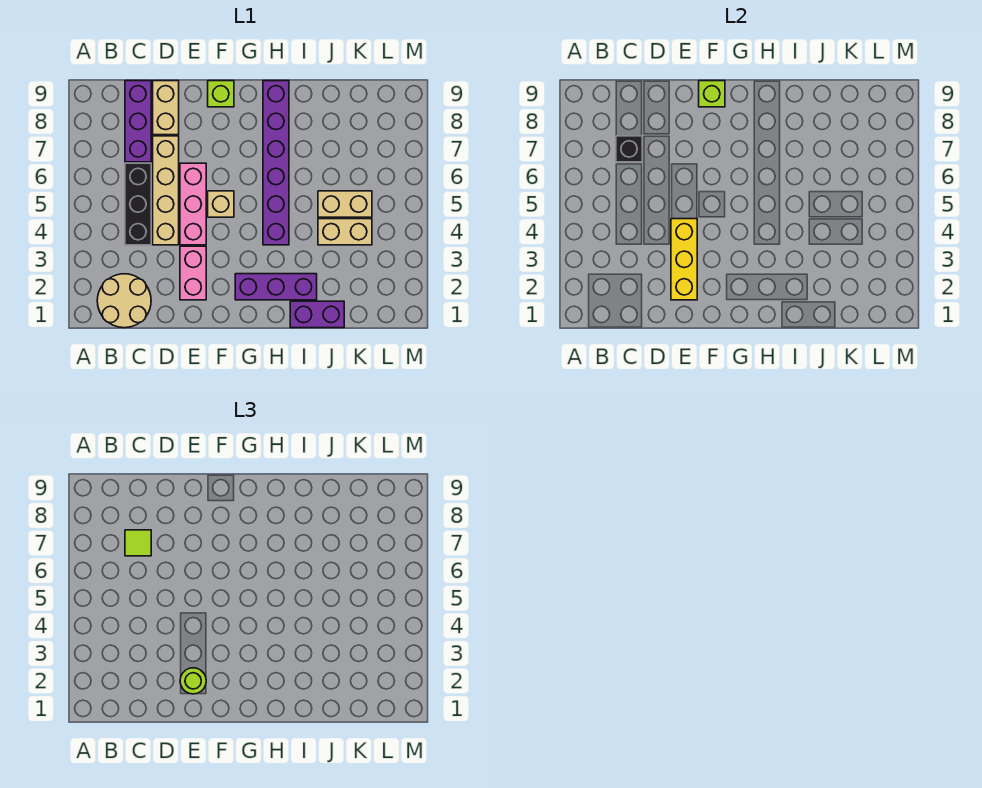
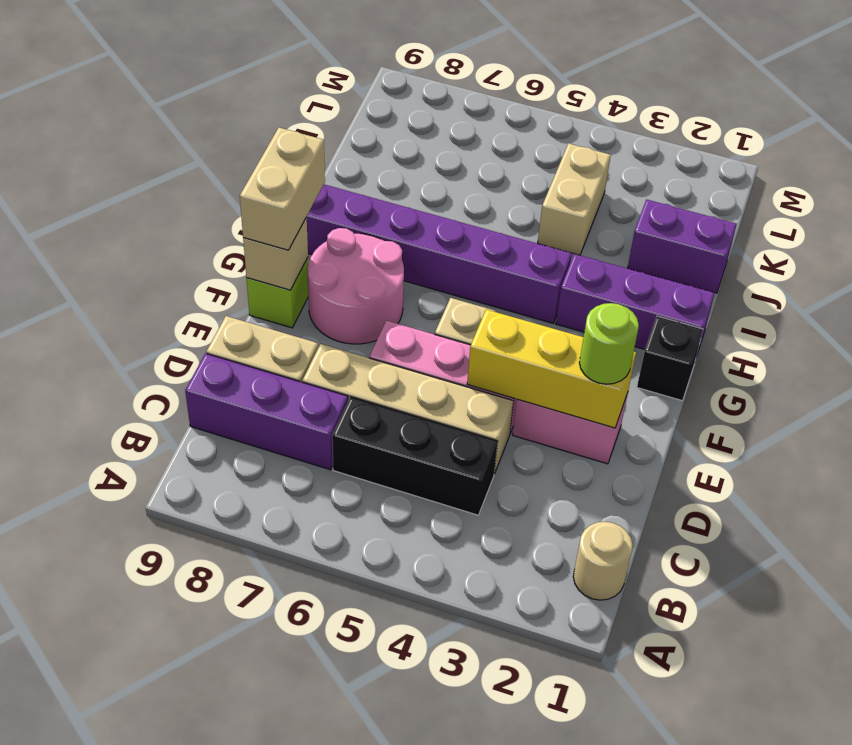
tan round brick B1:C2 level 1 -> tan round brick B1 level 1
black brick C7 level 2 -> black brick G1 level 1
lime tile C7 level 3 -> none
none -> pink round brick F7:G8 level 1
lime brick F9 level 2 -> tan brick F9 level 2
purple brick G2:I2 level 1 -> purple brick H1:H3 level 1
purple brick I1:J1 level 1 -> purple brick J1:J2 level 1
tan brick J5:K5 level 1 -> tan brick F9:G9 level 3

